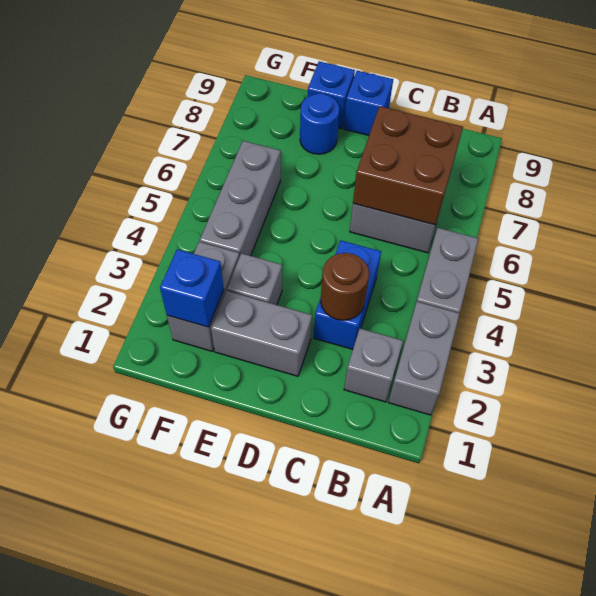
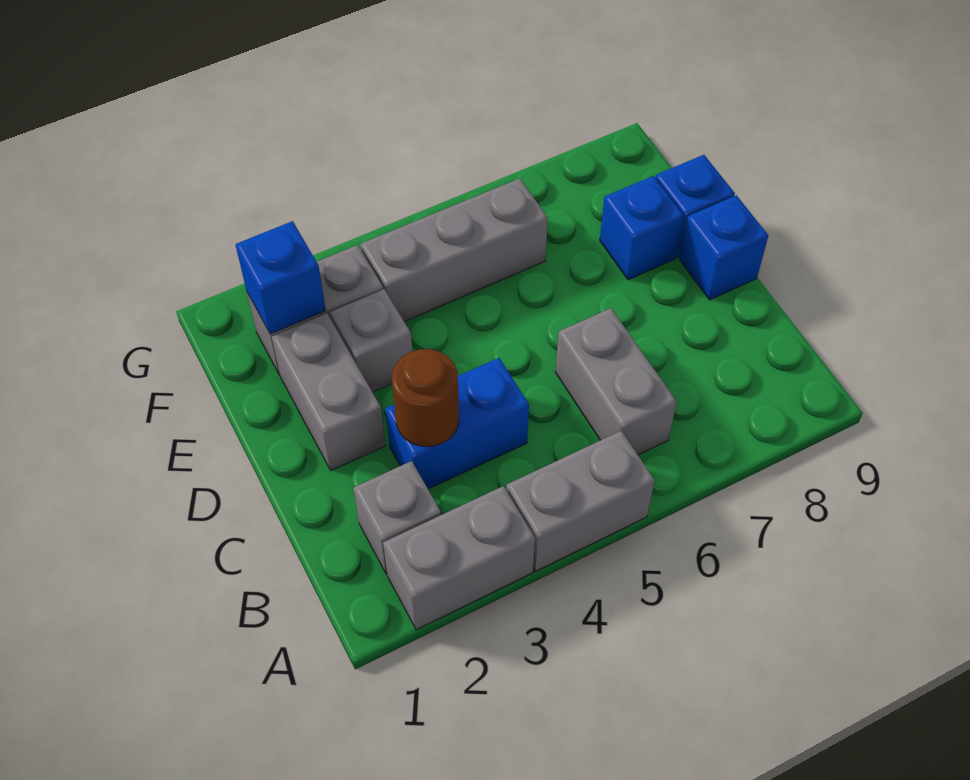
brown brick B6:C7 level 2 -> none
blue round brick E8 level 1 -> blue brick E8 level 1

